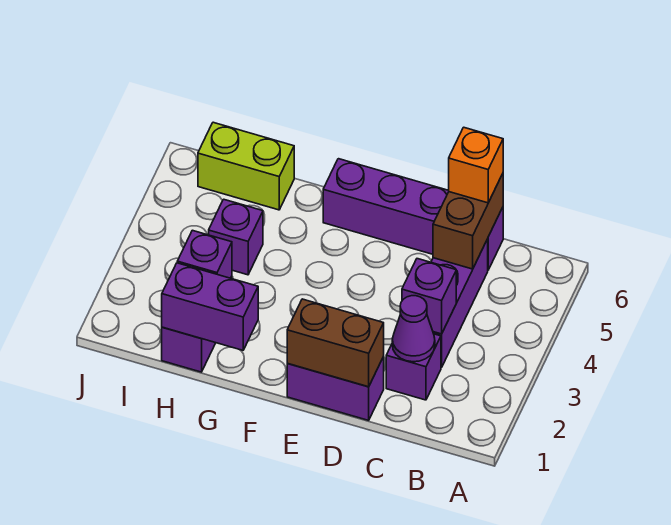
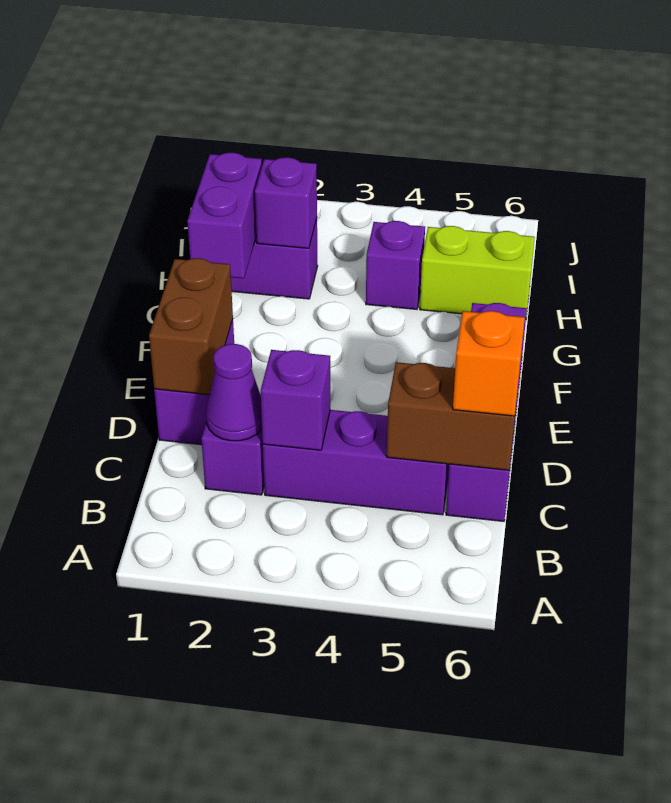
lime brick H6:I6 level 1 -> lime brick H5:H6 level 1

